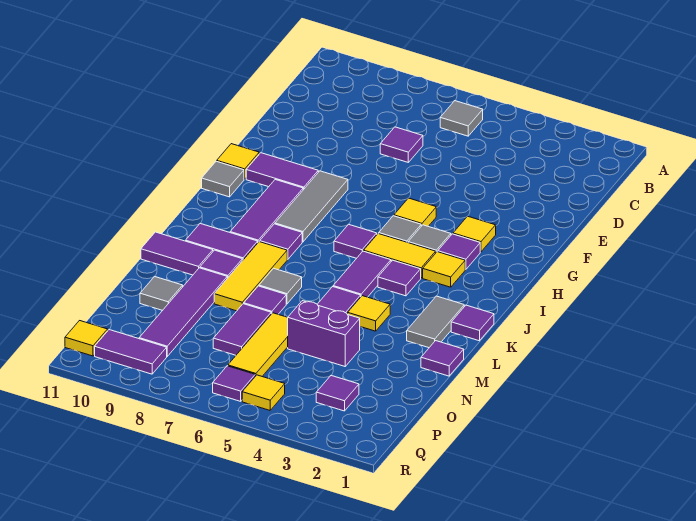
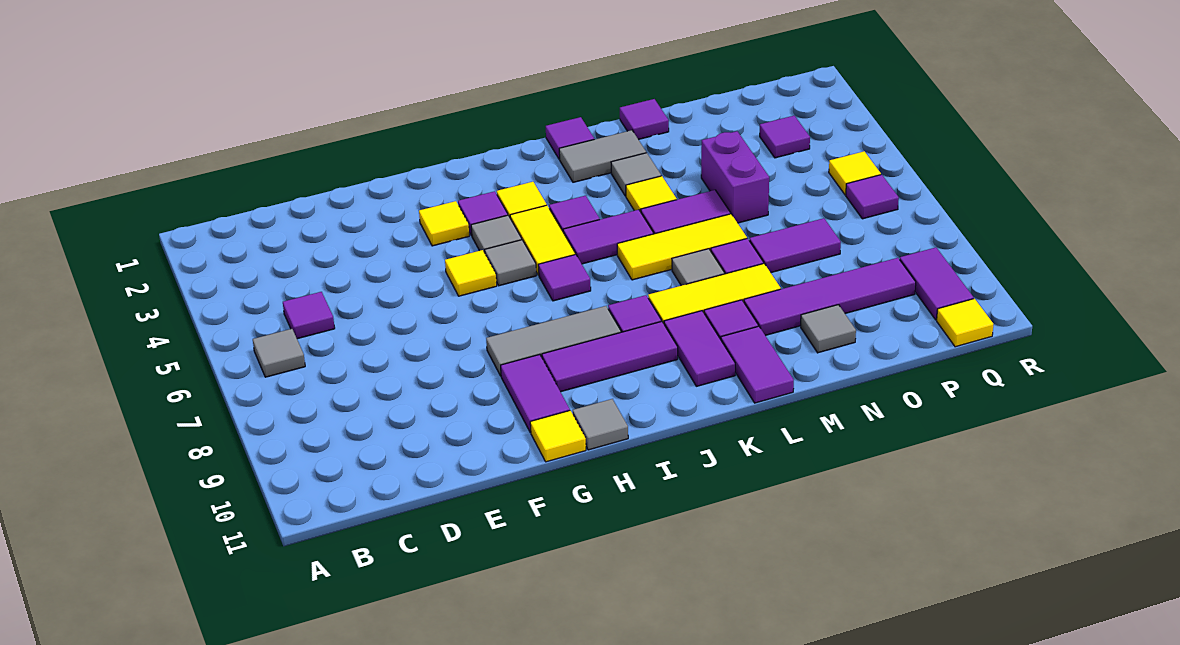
purple tile D7 level 1 -> purple tile C5 level 1
none -> grey tile L3 level 1
yellow tile N6:P6 level 1 -> yellow tile K6:M6 level 1

